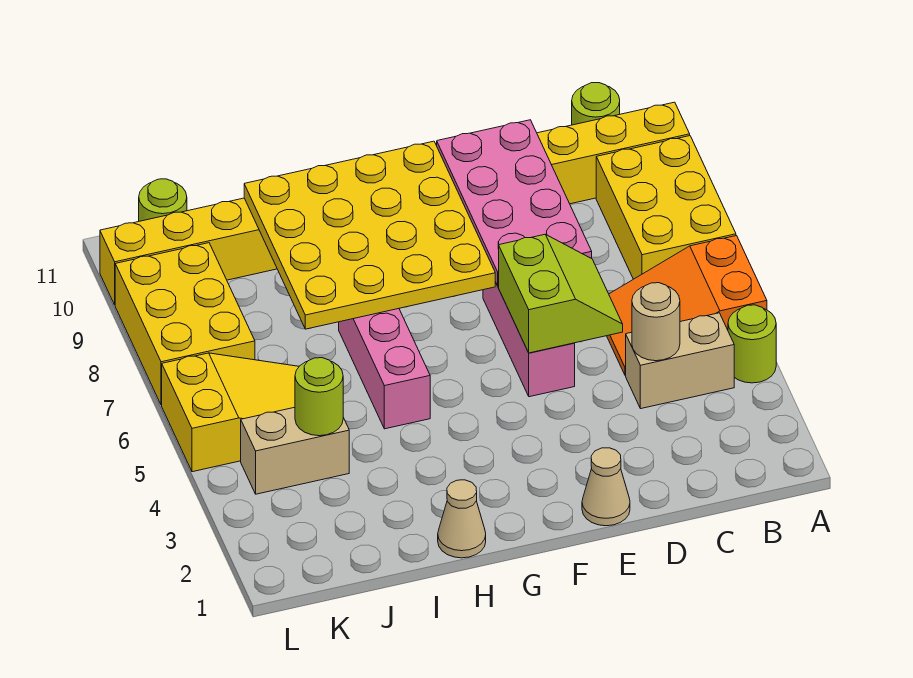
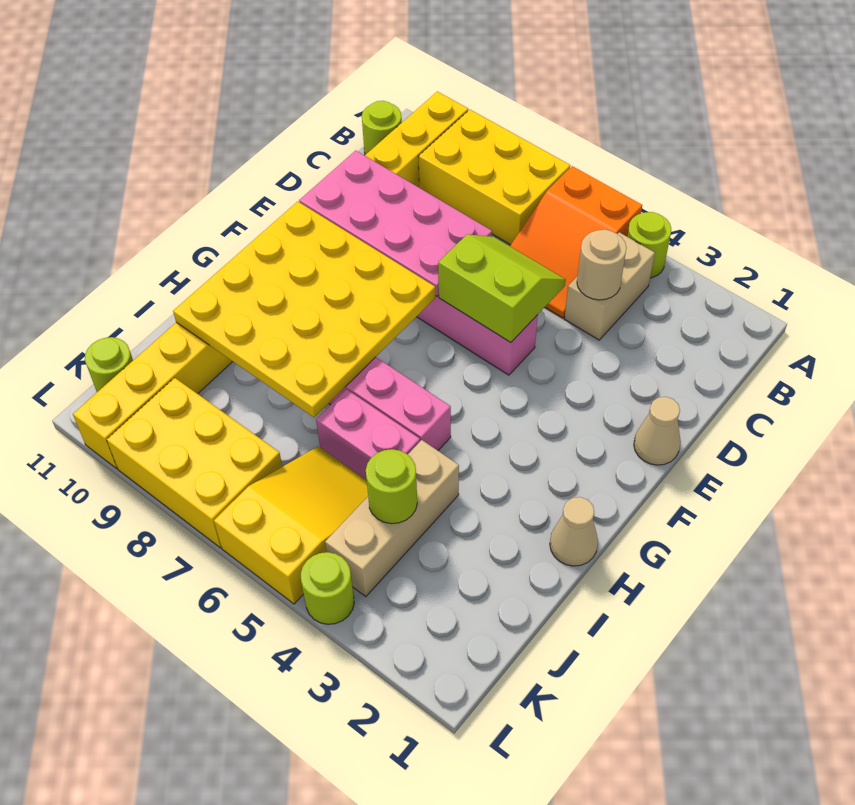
none -> pink brick I5:I6 level 1
tan brick J4:K4 level 1 -> tan brick I4:K4 level 1
none -> lime round brick L4 level 1

